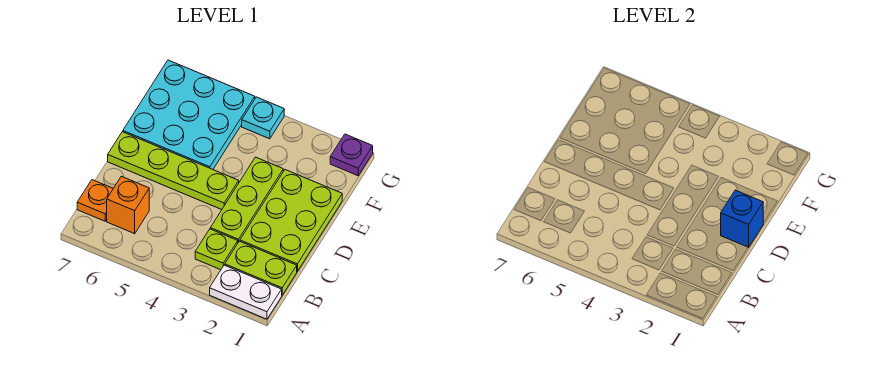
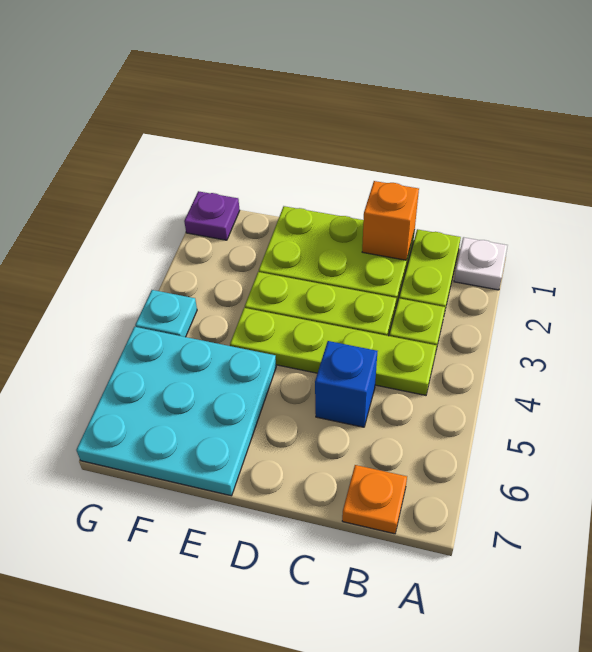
white plate A1:A2 level 1 -> white plate A1 level 1
orange brick B6 level 1 -> orange brick C1 level 2
blue brick D1 level 2 -> blue brick C5 level 1
lime plate D4:D7 level 1 -> lime plate B4:E4 level 1

